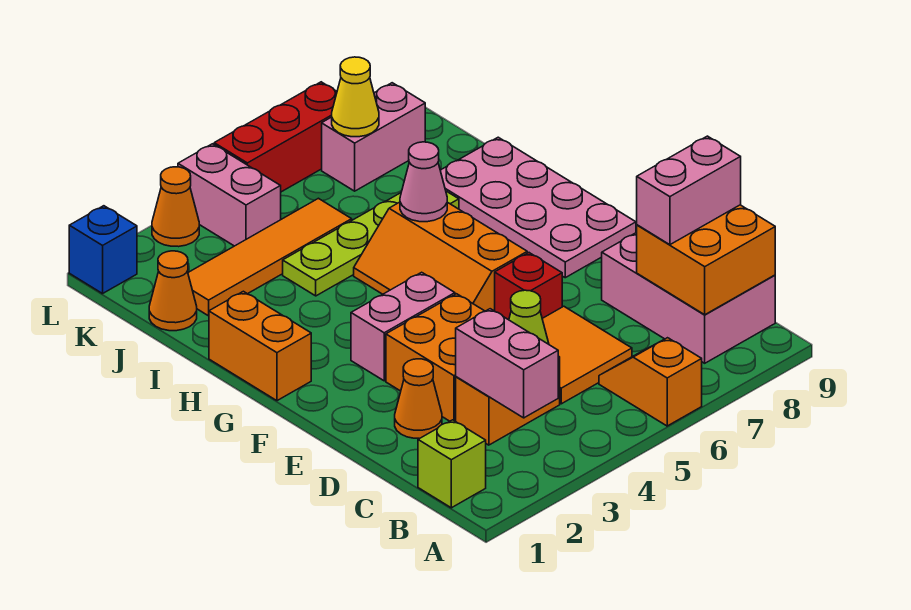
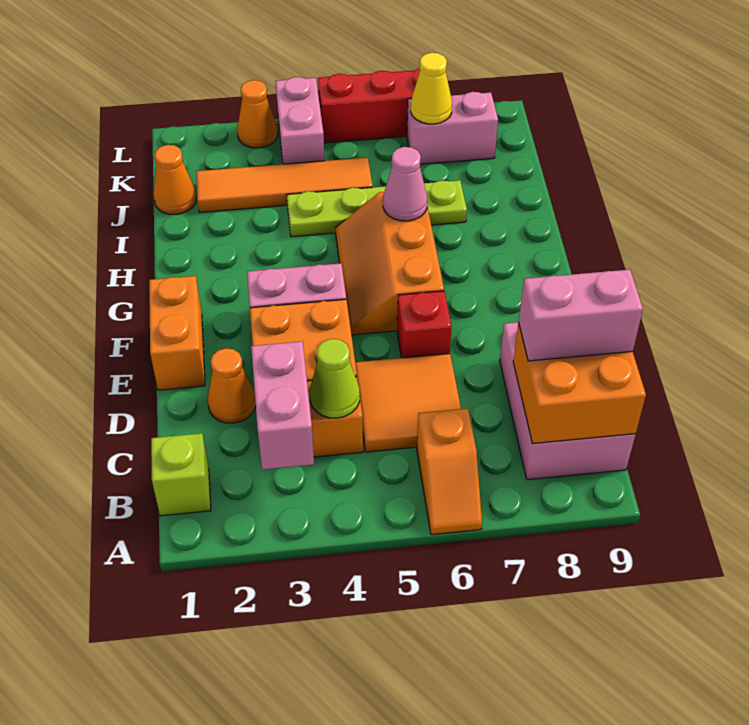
orange slope A6:B6 level 1 top A -> orange slope A6:B6 level 1 top B
pink plate F8:I9 level 1 -> none
orange brick G1:H1 level 1 -> orange brick E1:F1 level 1
blue brick L1 level 1 -> none

